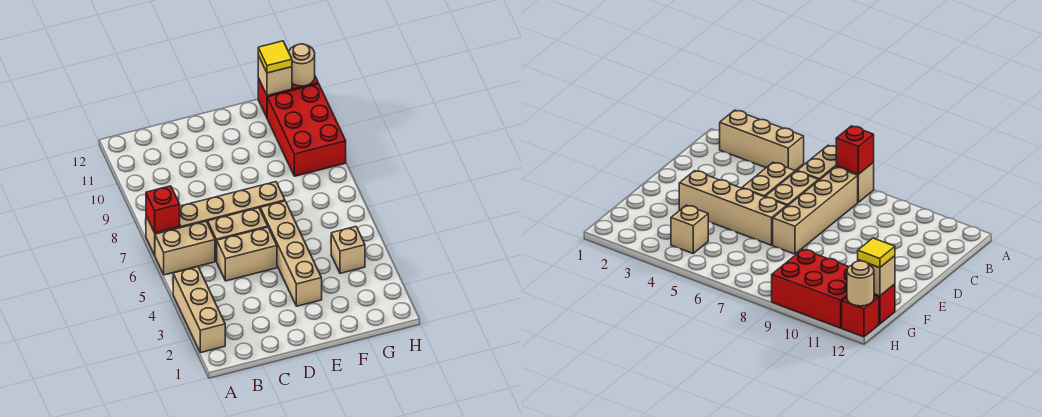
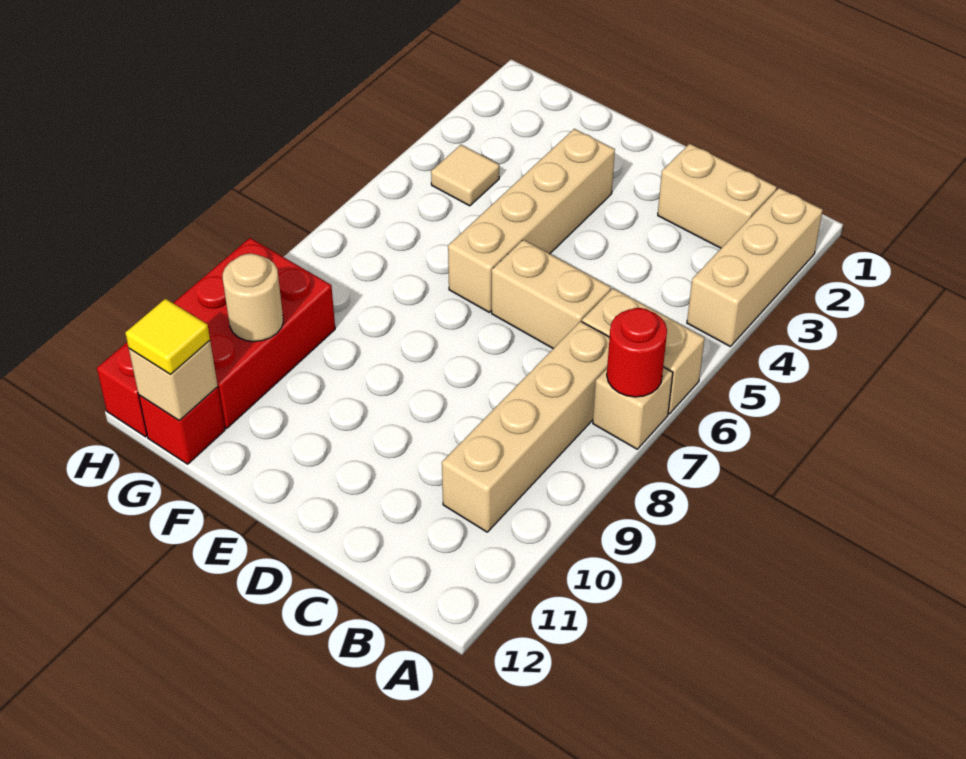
red brick A7 level 2 -> red round brick A7 level 2
tan brick B7:E7 level 1 -> tan brick B7:B10 level 1
tan brick C5:D5 level 1 -> tan brick B2:C2 level 1
tan brick G4 level 1 -> tan tile G4 level 1
tan round brick H12 level 2 -> tan round brick G10 level 2

